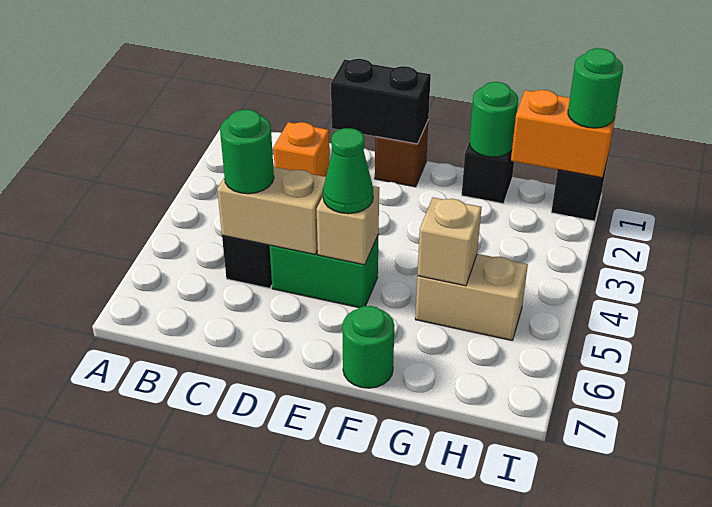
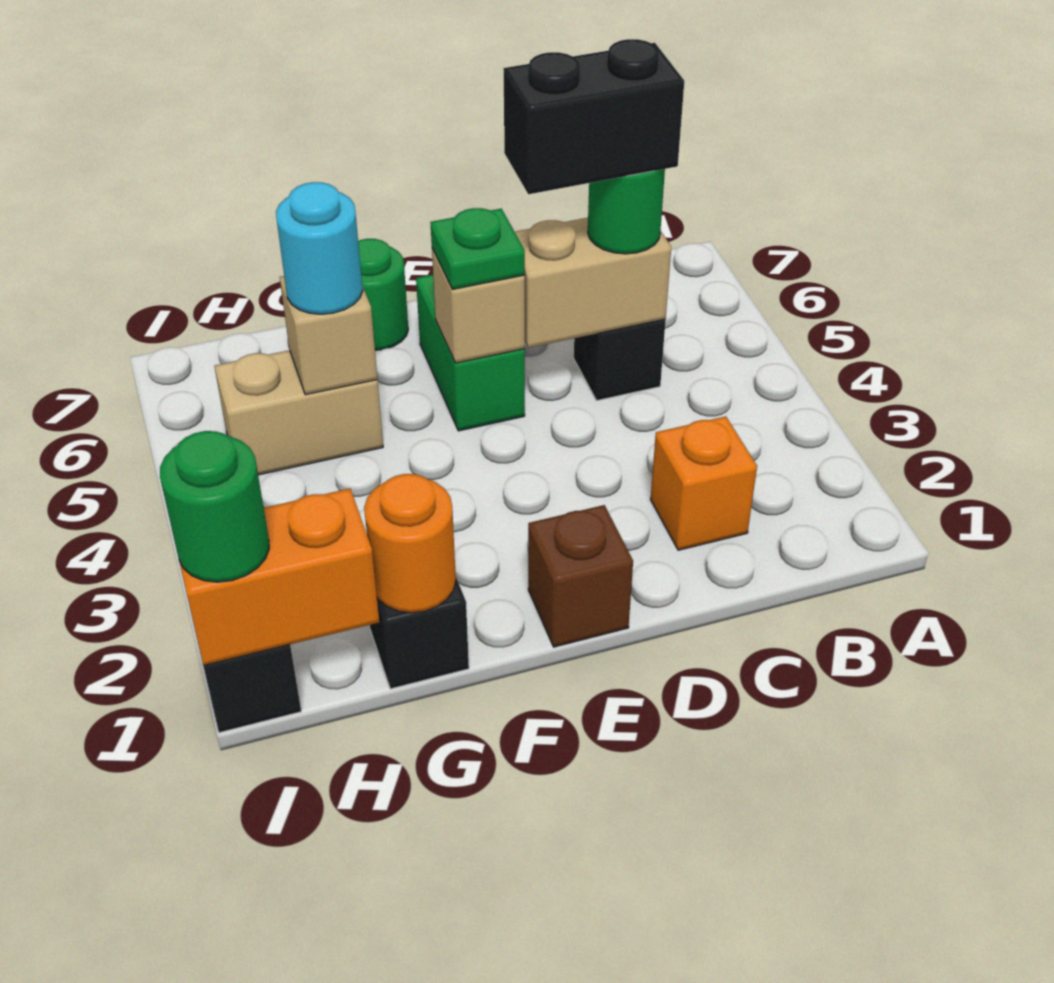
black brick D1:E1 level 2 -> black brick C5:D5 level 4
green brick D5:E5 level 1 -> green brick E5:E6 level 1
green cone E5 level 3 -> green plate E5 level 3
green round brick G1 level 2 -> orange round brick G1 level 2
none -> cyan round brick G5 level 3

